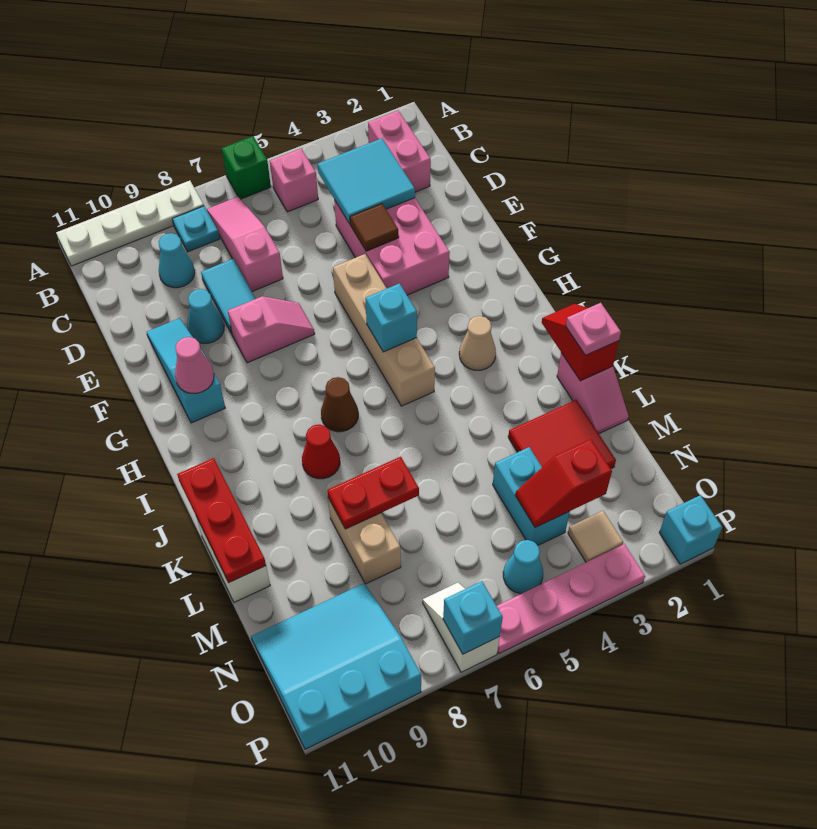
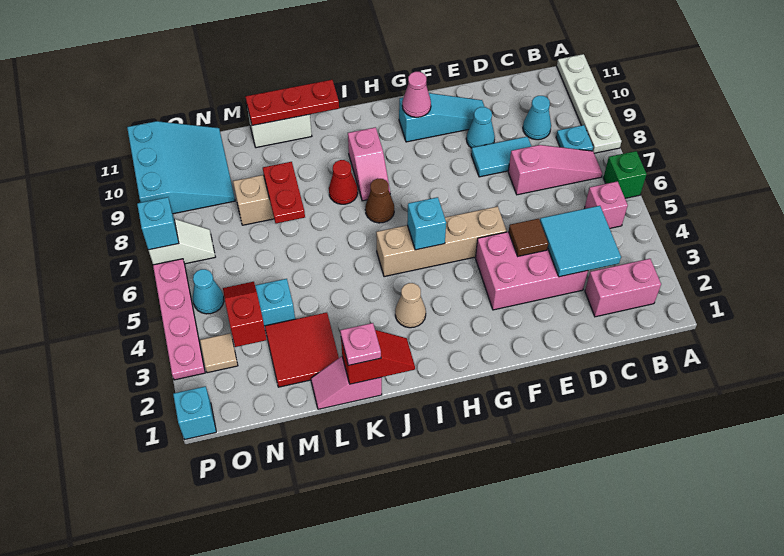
pink slope F7:F8 level 1 top 8 -> pink slope I8:I9 level 1 top 9

